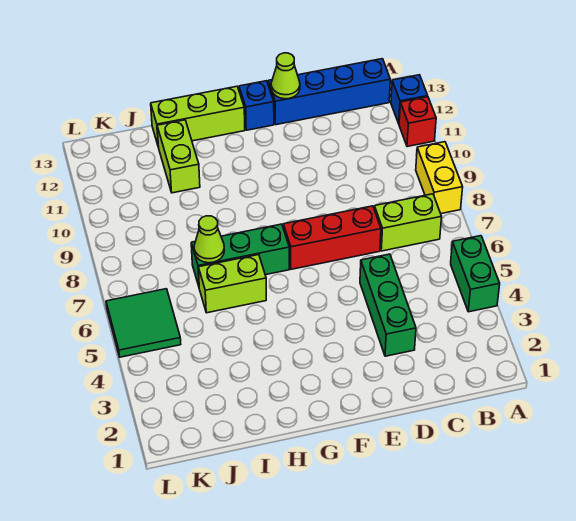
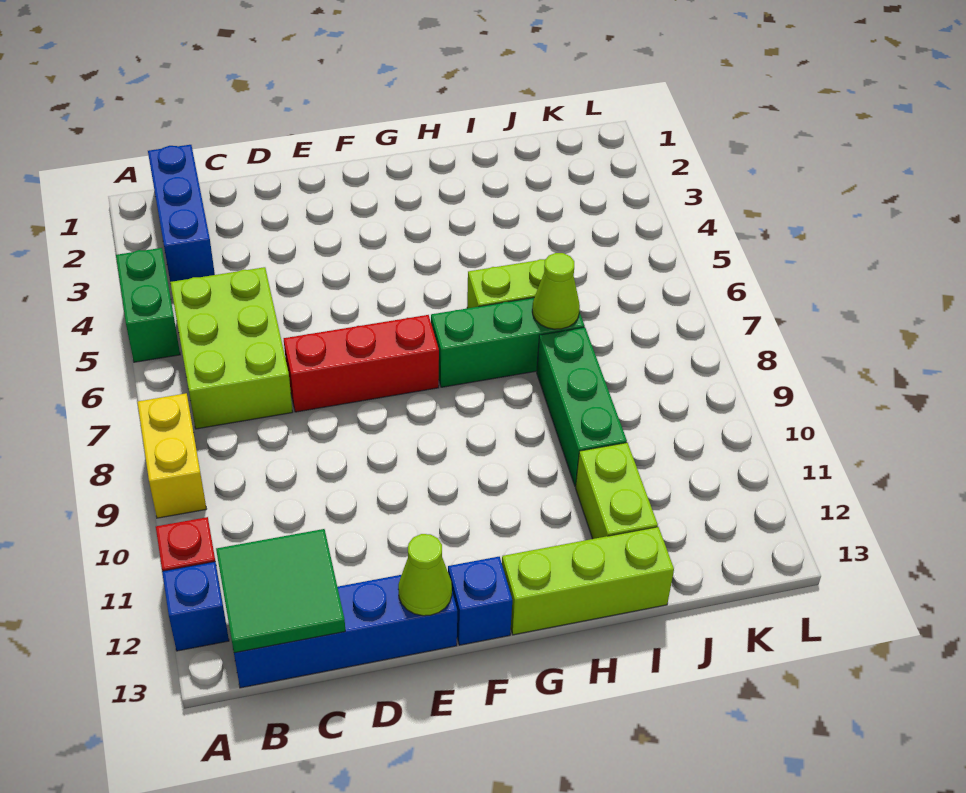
none -> blue brick B1:B3 level 1
lime brick B7:C7 level 1 -> lime brick B5:C7 level 1
green brick D3:D5 level 1 -> green brick I8:I10 level 1
green tile K5:L6 level 1 -> green tile B12:C13 level 2

